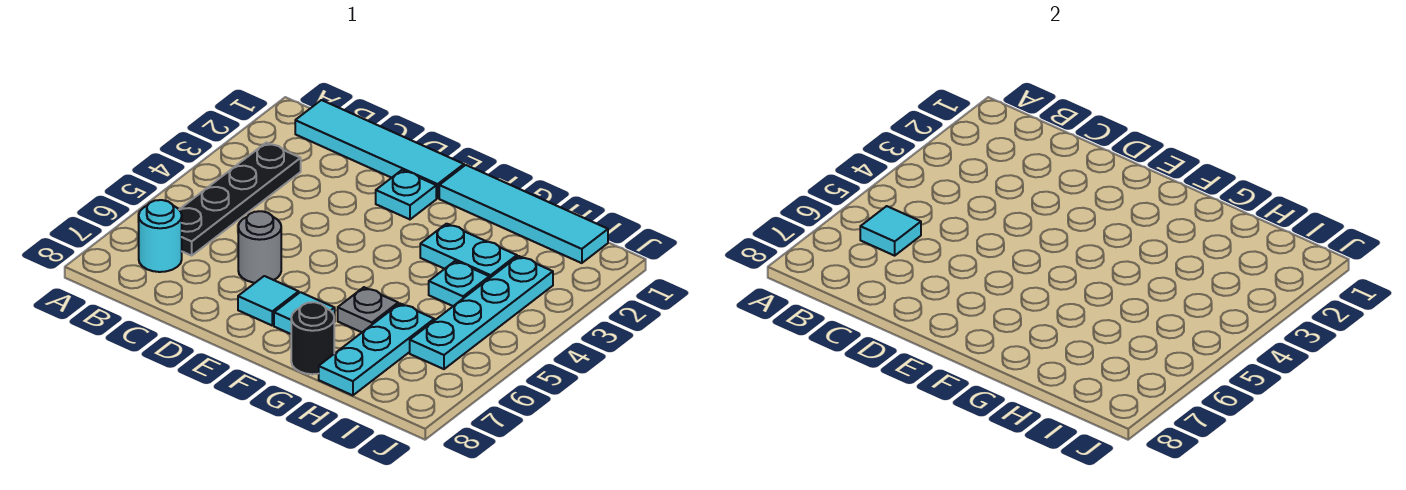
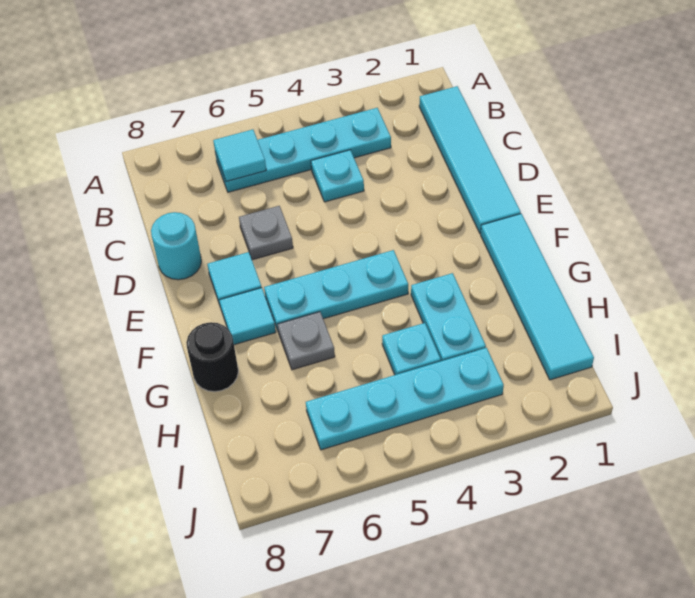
black plate B3:B6 level 1 -> cyan plate B3:B6 level 1
cyan round brick B7 level 1 -> cyan round brick D8 level 1
grey round brick D6 level 1 -> grey plate D6 level 1
cyan plate E2 level 1 -> cyan plate C4 level 1
cyan plate H6:H8 level 1 -> cyan plate F4:F6 level 1

